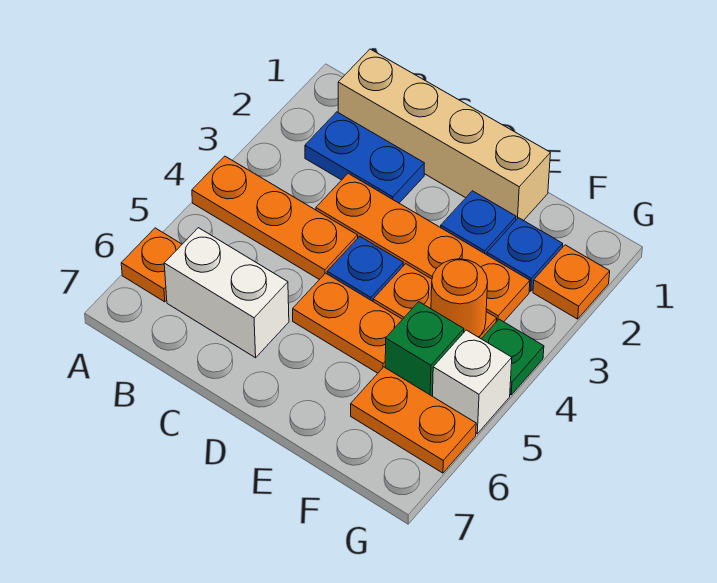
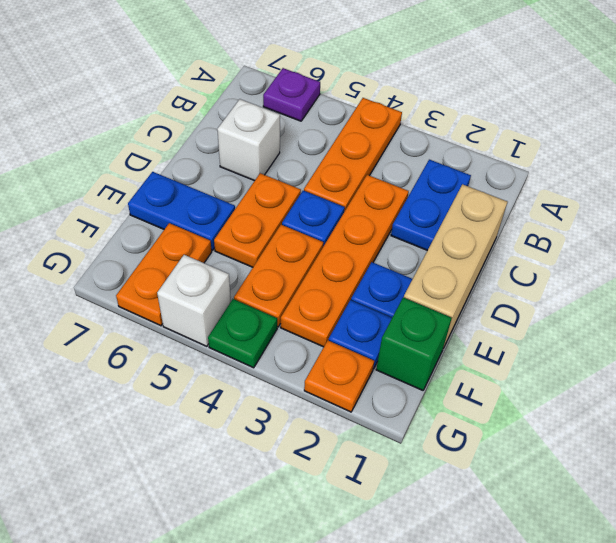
orange plate A6 level 1 -> purple plate A6 level 1
tan brick B1:E1 level 1 -> tan brick C1:E1 level 1
white brick B6:C6 level 1 -> white brick C6 level 1
none -> blue plate E6:E7 level 1
orange round brick F4 level 2 -> none
green brick F5 level 1 -> green brick F1 level 1

